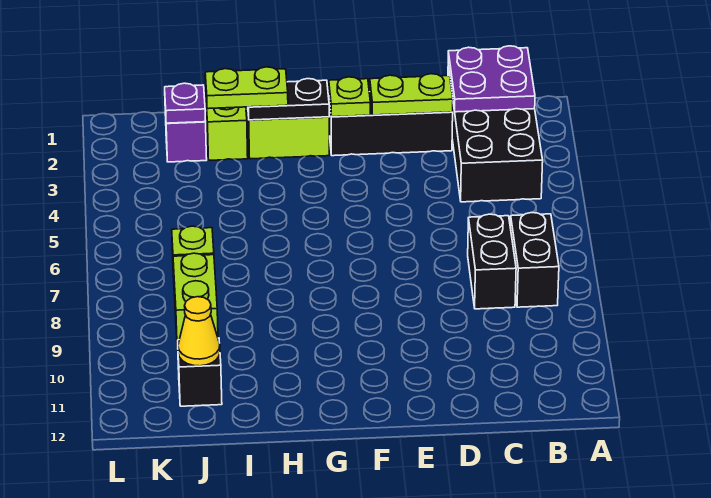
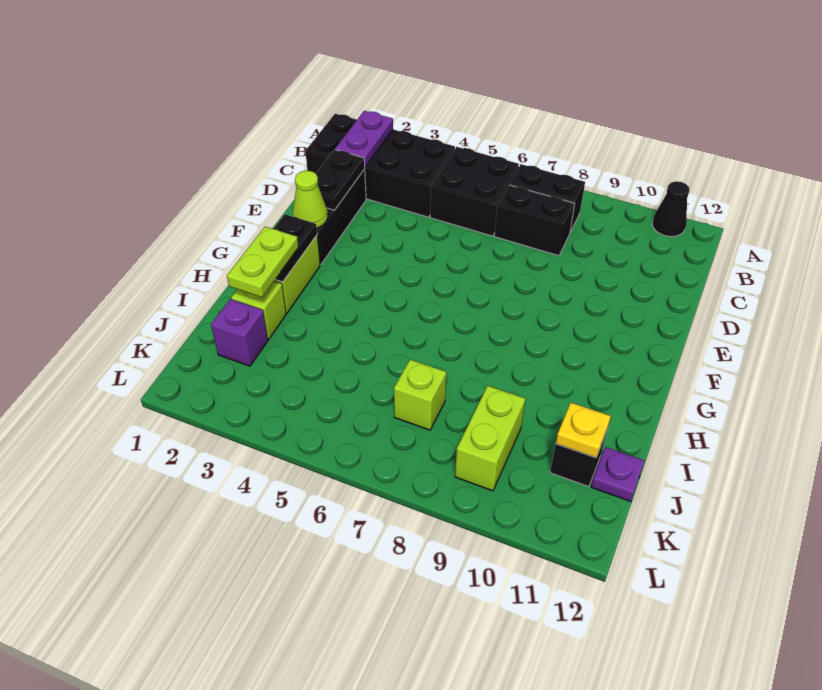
none -> black cone A11 level 1
purple plate B1:C2 level 2 -> purple plate B2:C2 level 2
none -> black brick B5:C6 level 1
lime plate D2:E2 level 2 -> black plate D2:E2 level 2
lime plate F2 level 2 -> lime cone F2 level 2
purple plate J2 level 2 -> purple plate J12 level 1
lime brick J8:J9 level 1 -> lime brick J9:K9 level 1
yellow cone J11 level 2 -> yellow plate J11 level 2

